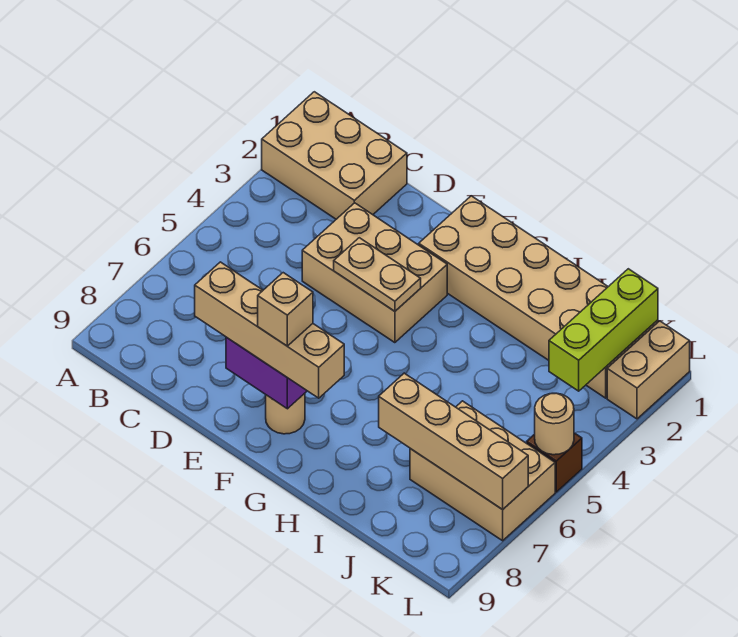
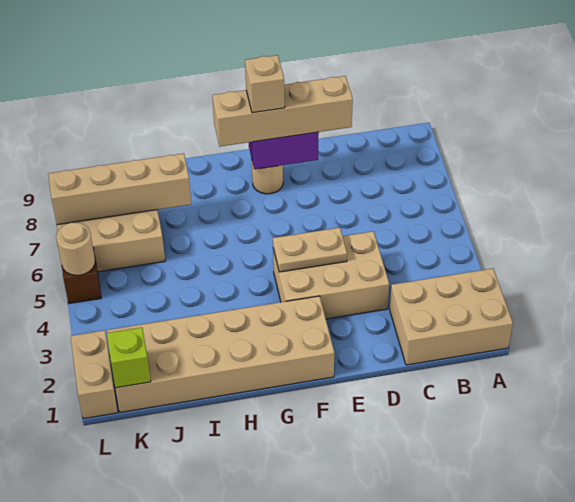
lime brick K1:K3 level 2 -> lime brick K1 level 2

